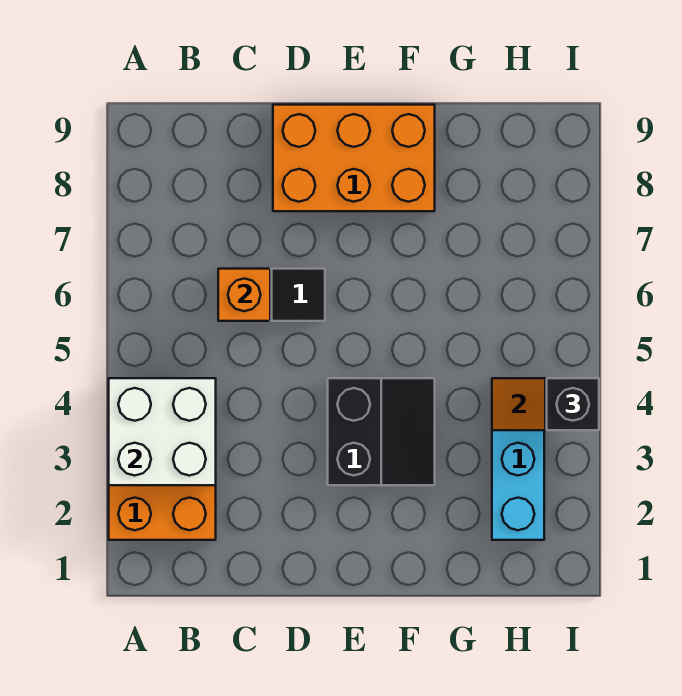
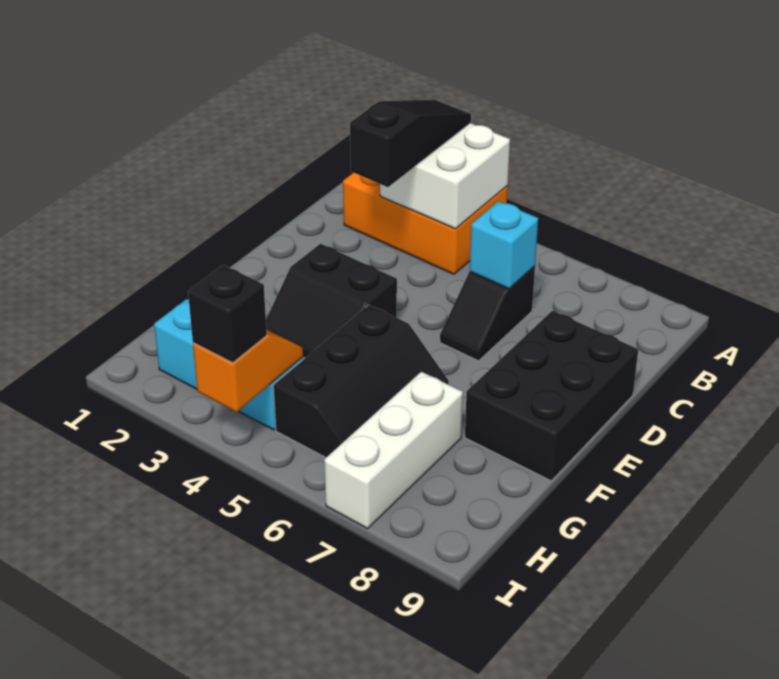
none -> black slope A3:C3 level 3 top C
orange brick C6 level 2 -> cyan brick C6 level 2
orange brick D8:F9 level 1 -> black brick D8:F9 level 1
none -> black slope F5:H6 level 1 top 5
none -> white brick G7:I7 level 1

